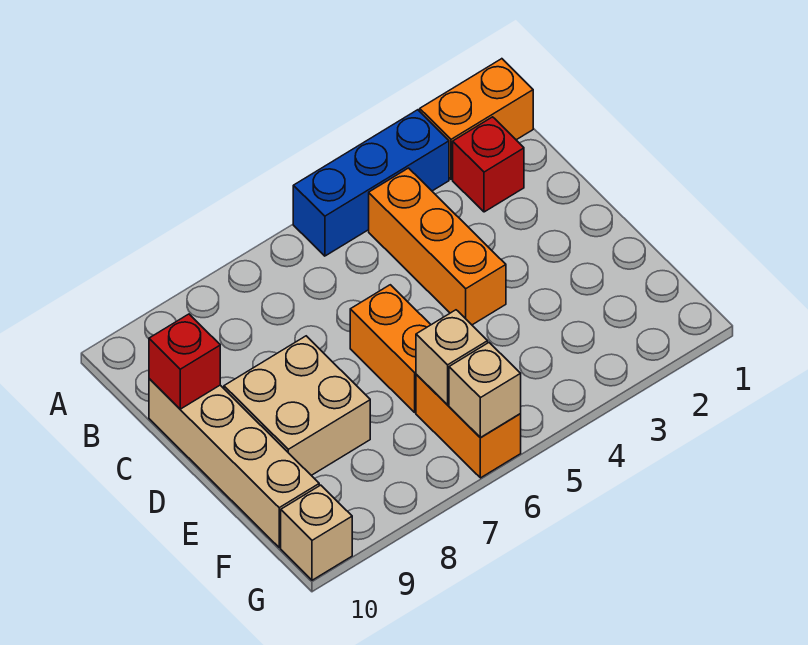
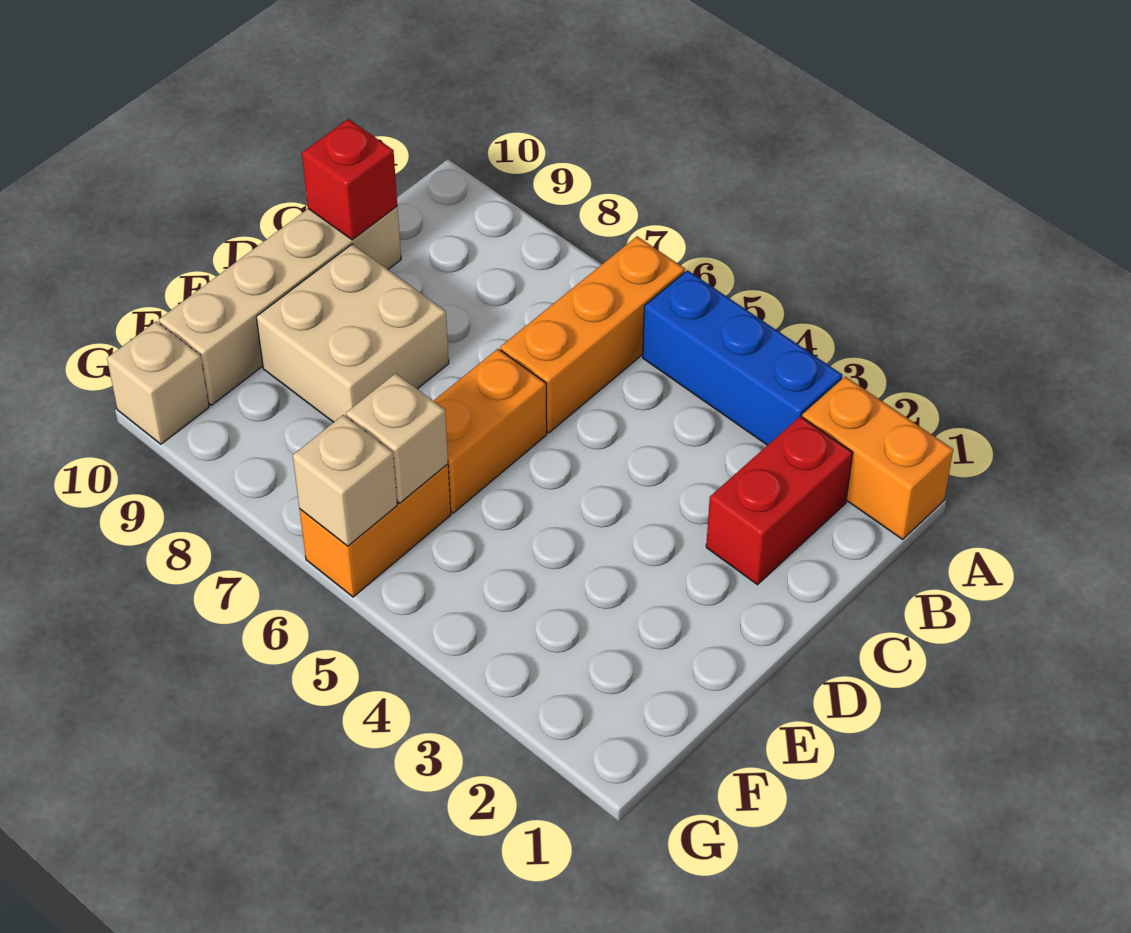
red brick B2 level 1 -> red brick B2:C2 level 1
orange brick B4:D4 level 1 -> orange brick A6:C6 level 1

